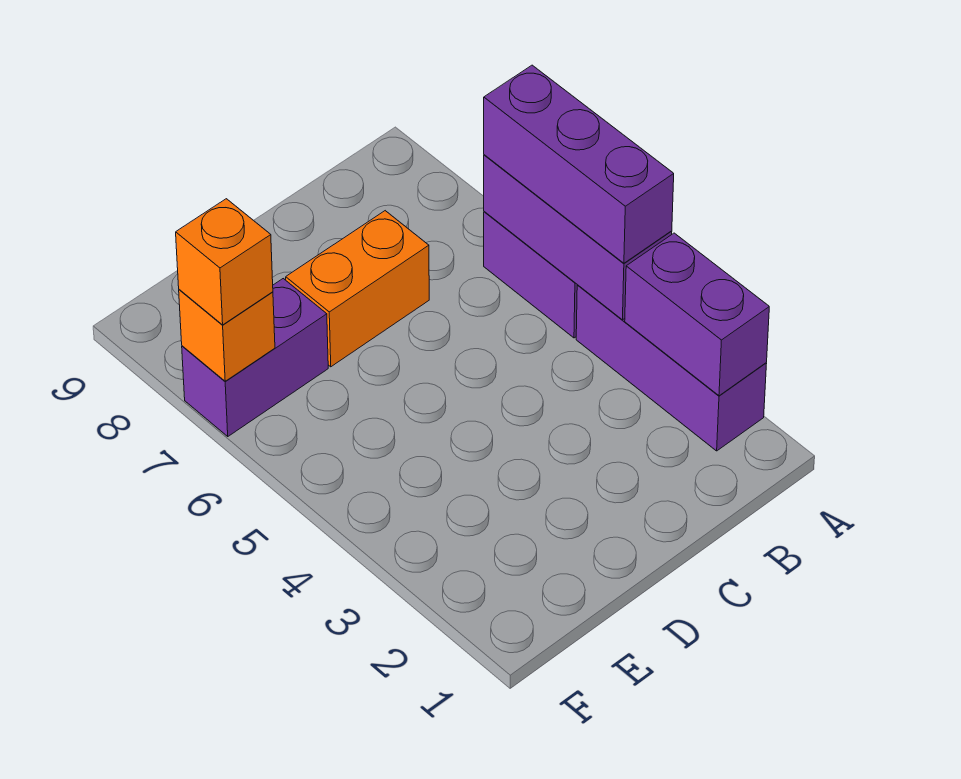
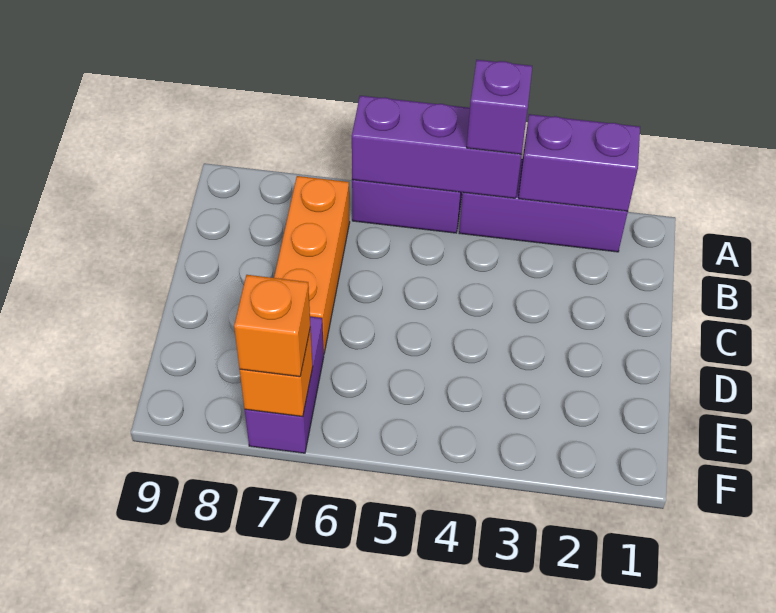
purple brick A4:A6 level 3 -> purple brick A4 level 3
orange brick C7:D7 level 1 -> orange brick B7:D7 level 1

